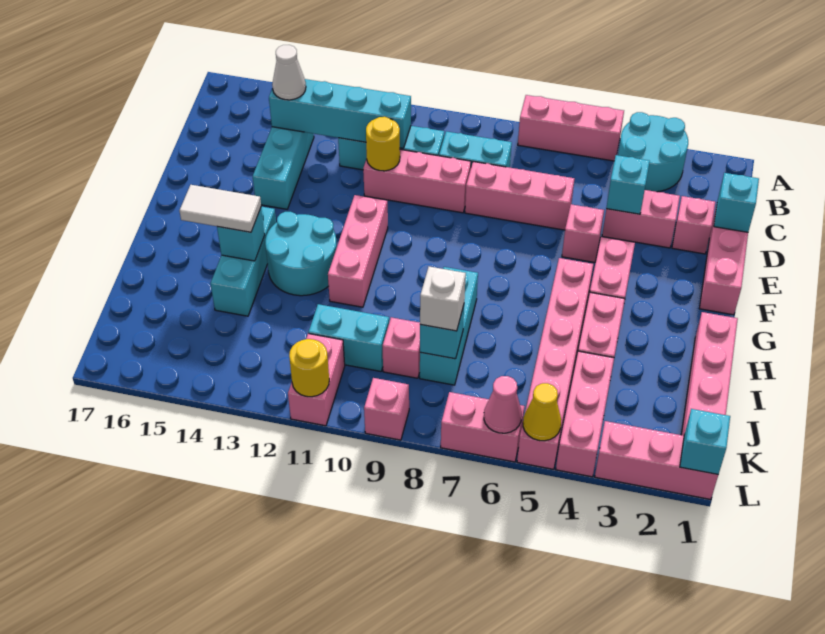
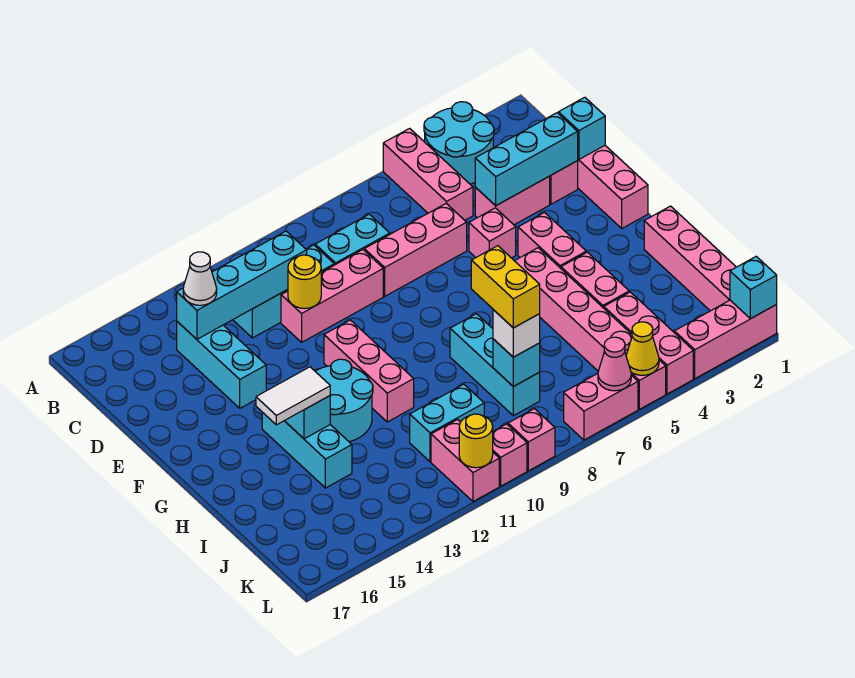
pink brick A5:A7 level 1 -> pink brick A5:C5 level 1
cyan brick D4 level 2 -> cyan brick D2:D4 level 2
none -> yellow brick I8:J8 level 4
pink brick J9 level 1 -> pink brick L10 level 1

